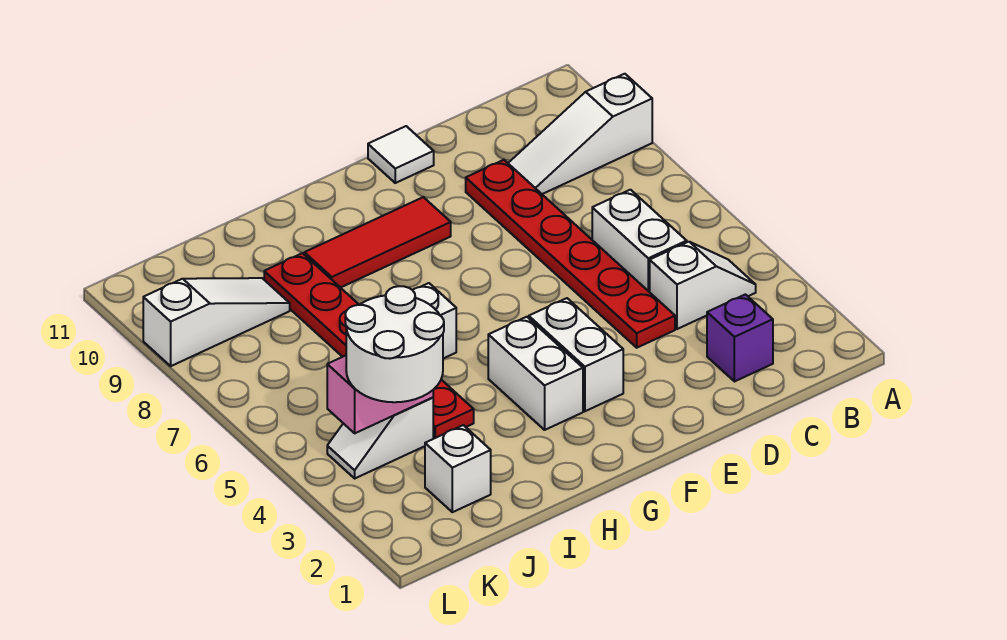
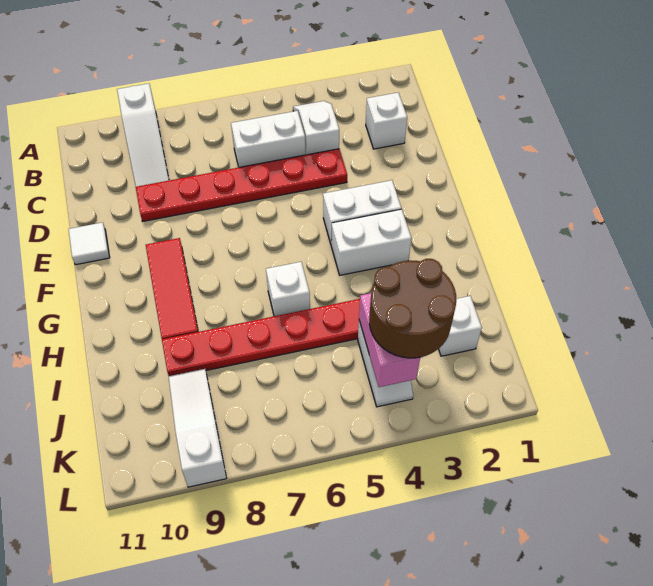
purple brick C2 level 1 -> white brick C2 level 1
white round brick J3:K4 level 3 -> brown round brick J3:K4 level 3

